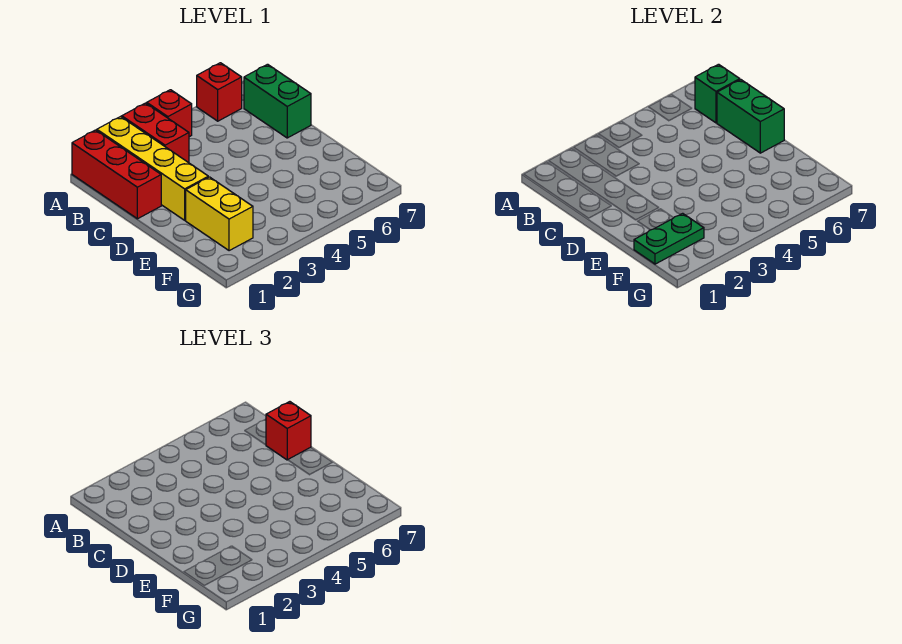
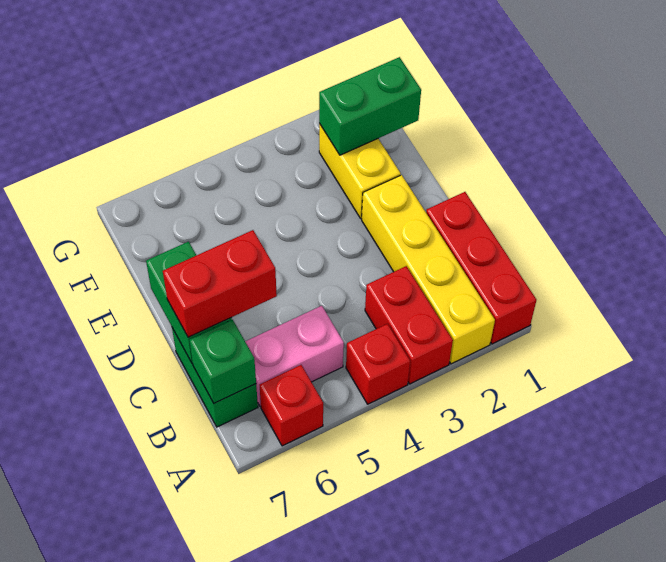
none -> pink brick B5:B6 level 1
red brick C7 level 3 -> red brick C6:C7 level 3
green plate F1:F2 level 2 -> green brick F1:F2 level 2

